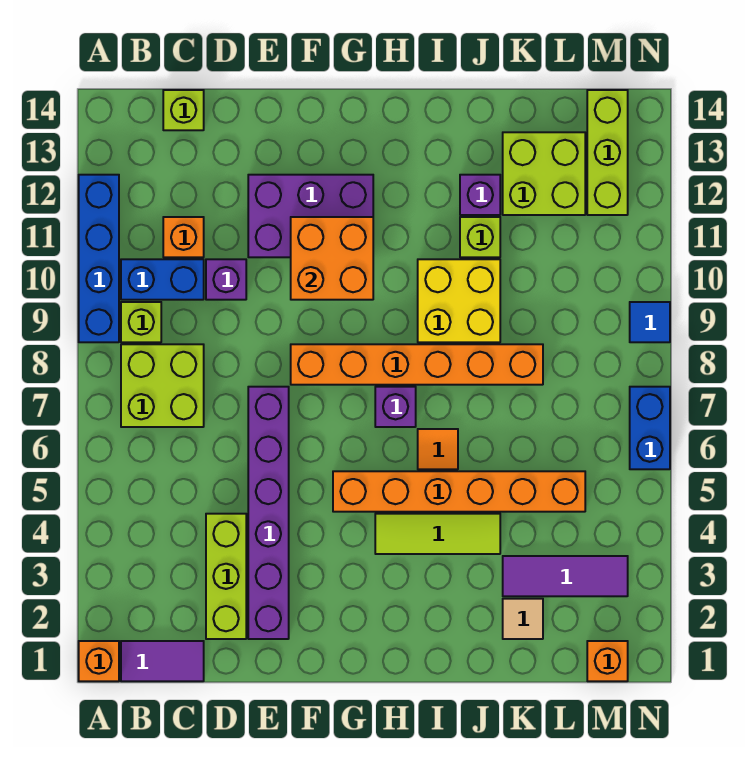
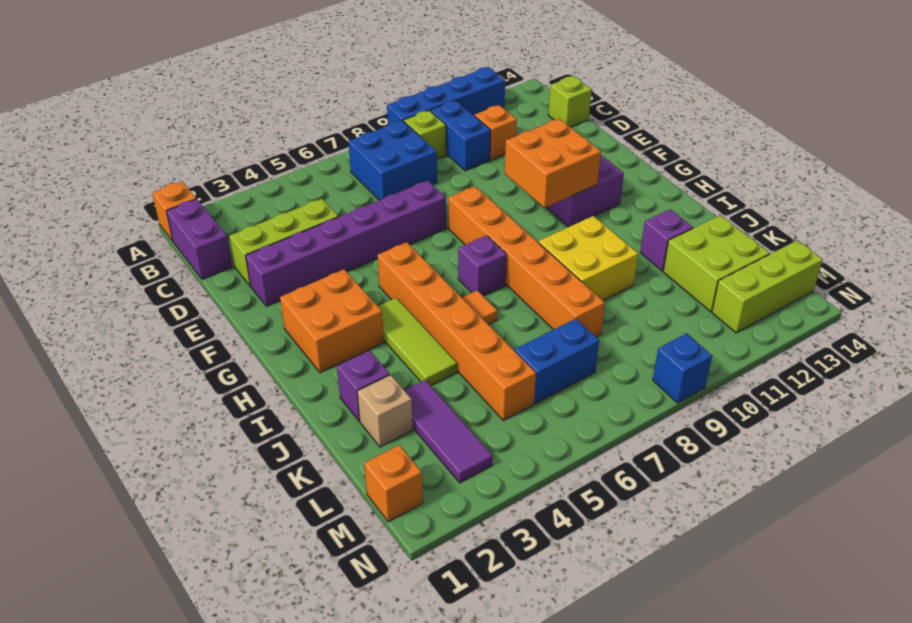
purple tile B1:C1 level 1 -> purple brick B1:C1 level 1
lime brick B7:C8 level 1 -> blue brick B7:C8 level 1
purple brick D10 level 1 -> purple brick J2 level 1
none -> orange brick G2:H3 level 1
lime brick J11 level 1 -> none
tan tile K2 level 1 -> tan brick K2 level 1
blue brick N6:N7 level 1 -> blue brick L6:L7 level 1
blue tile N9 level 1 -> blue brick N9 level 1

